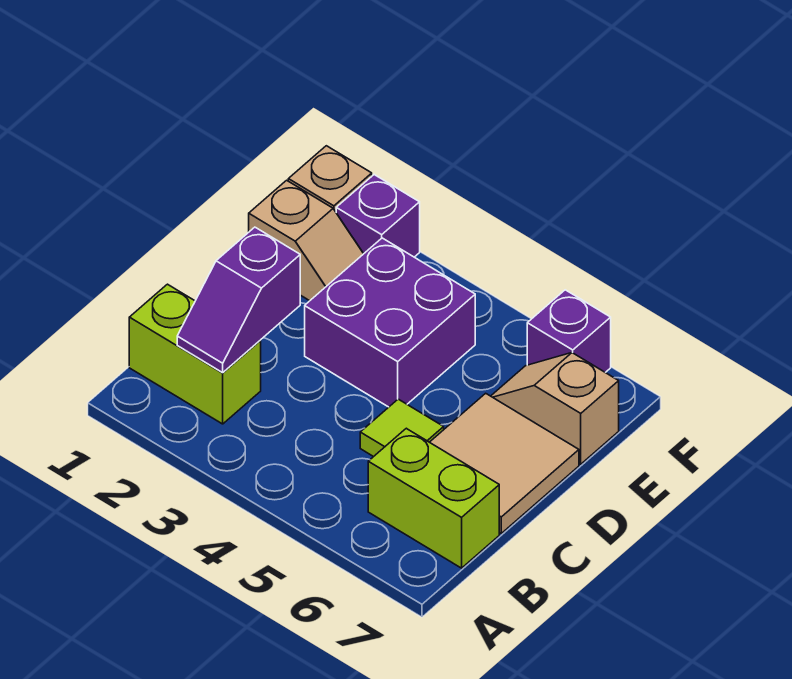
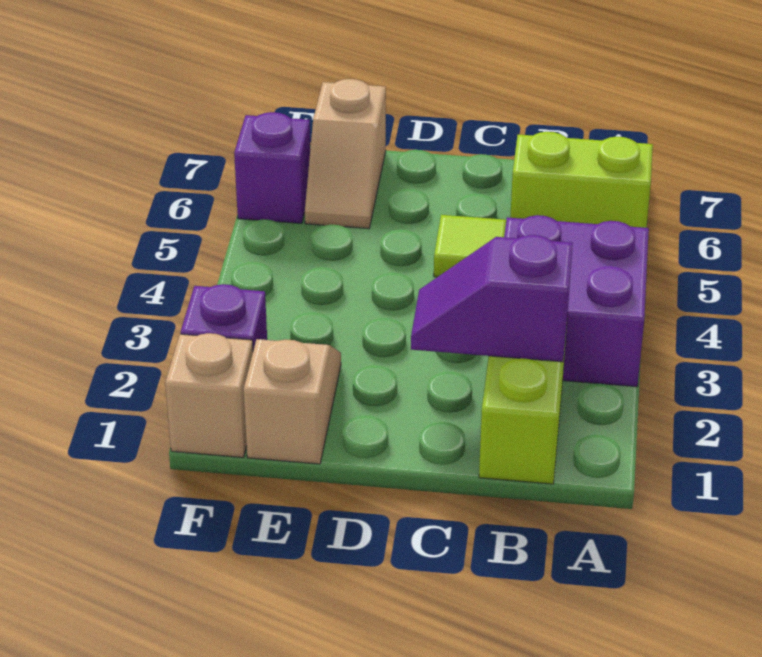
purple slope B2:C2 level 2 top C -> purple slope B2:C2 level 2 top B
lime brick B6:B7 level 1 -> lime brick A6:B6 level 1
tan tile C6:D7 level 1 -> none
purple brick D3:E4 level 1 -> purple brick A3:B4 level 1

